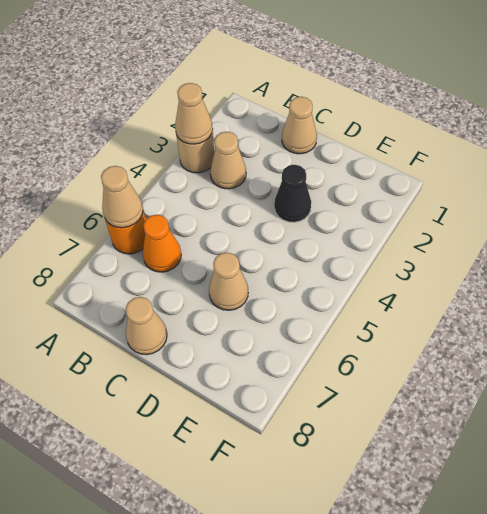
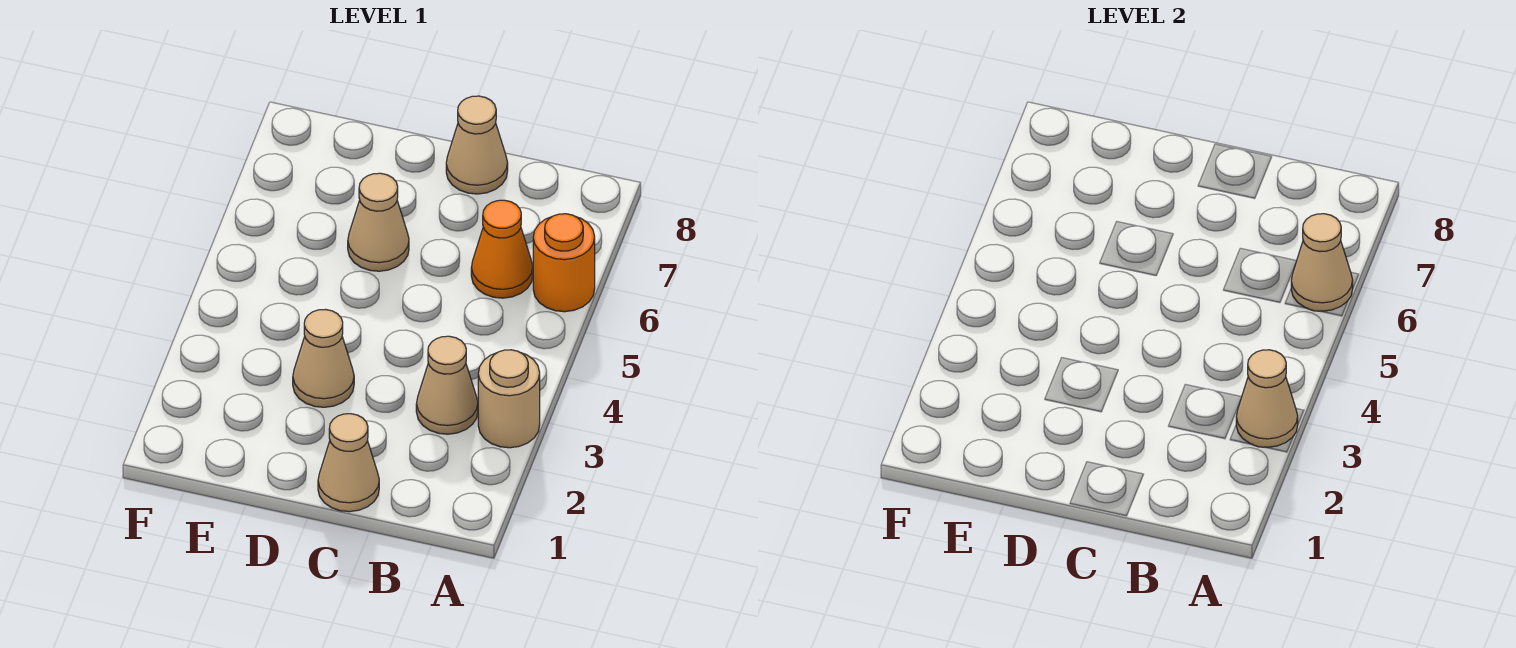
black cone D3 level 1 -> tan cone D3 level 1

